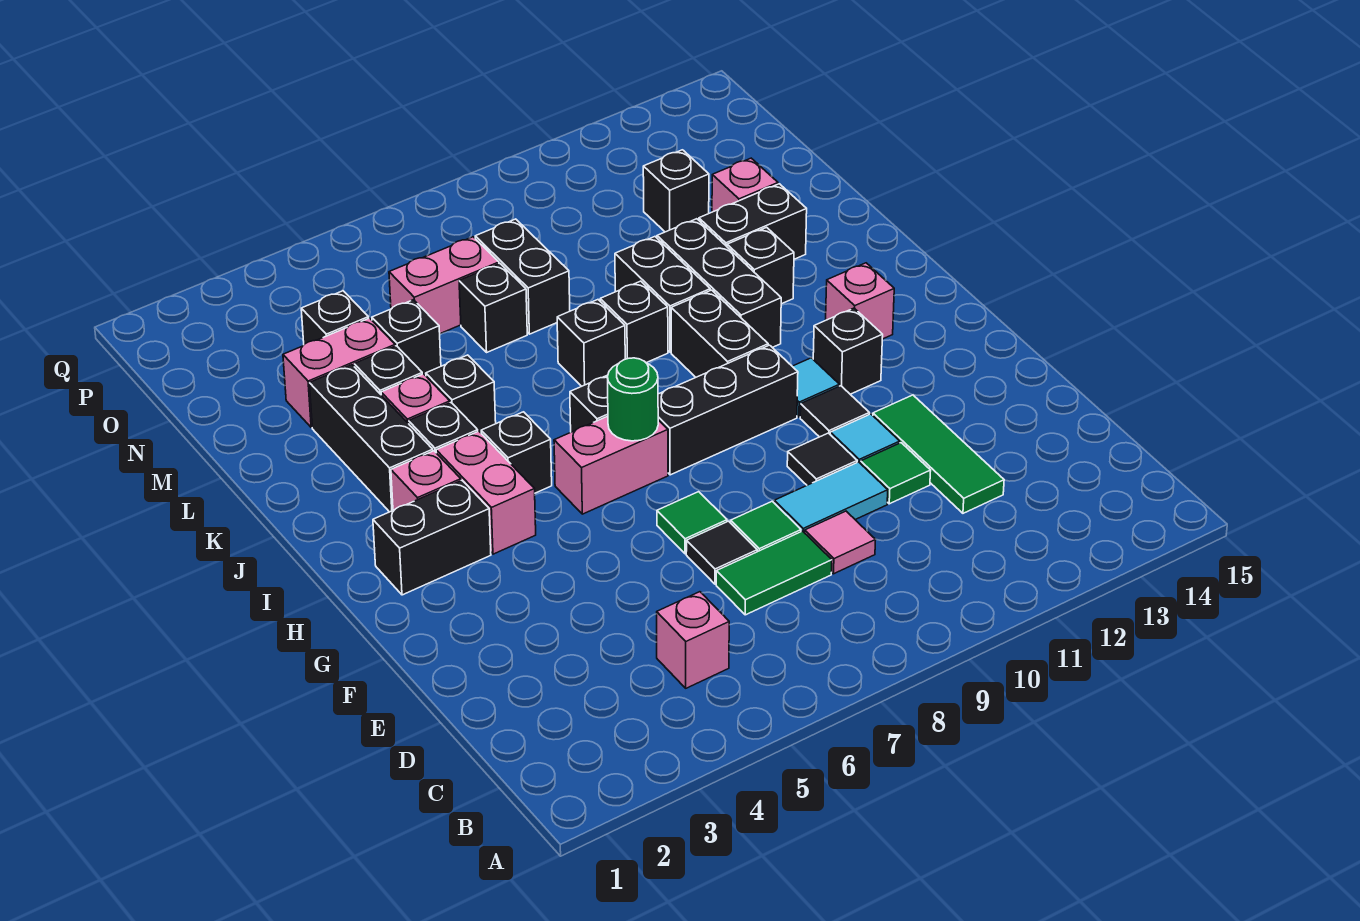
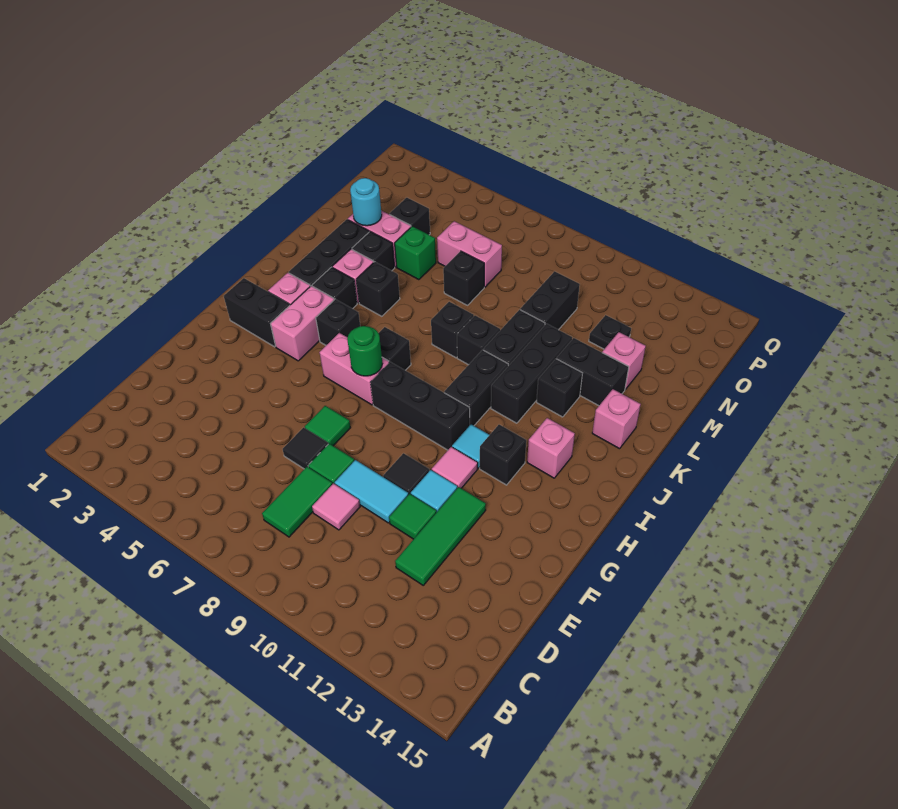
pink brick C5 level 1 -> pink brick K14 level 1
green tile D7:D8 level 1 -> green tile C8:D8 level 1
black tile G11 level 1 -> pink tile G11 level 1
none -> cyan round brick M3 level 2
black brick M5 level 1 -> green brick M5 level 1
black brick M8:N8 level 1 -> black brick M10:N10 level 1
black brick N12 level 1 -> black plate N12 level 1

